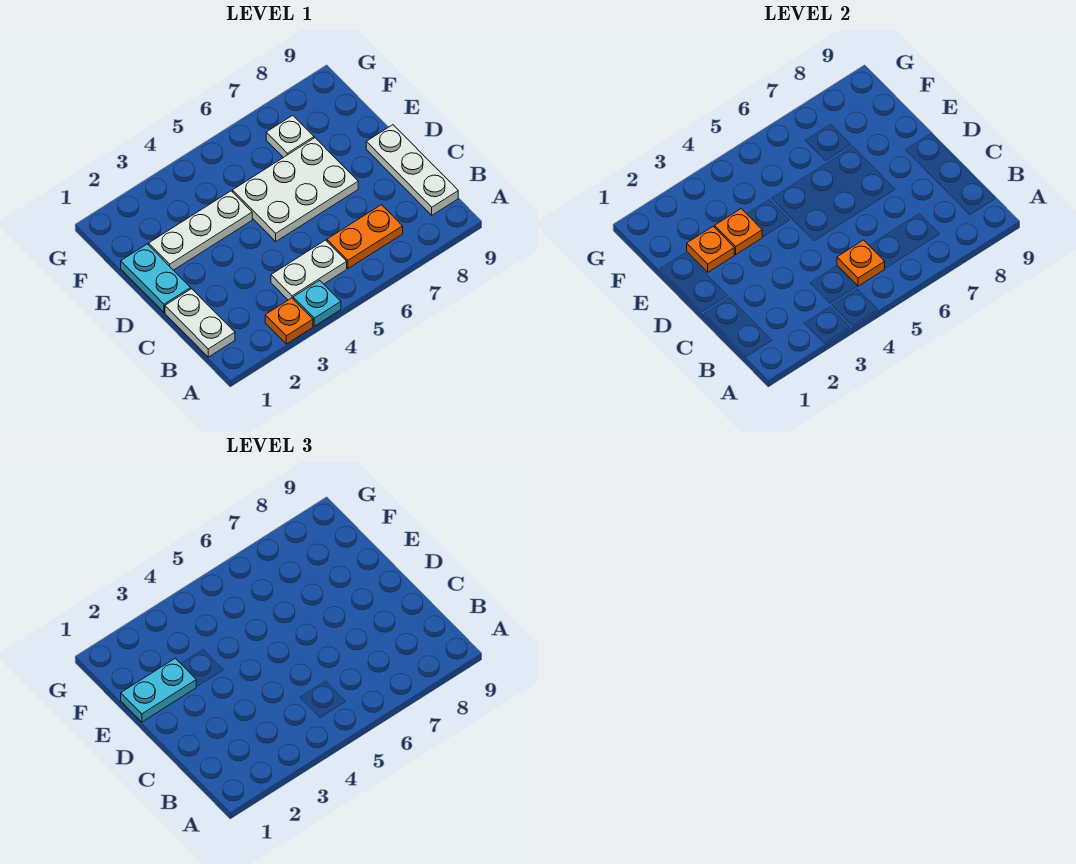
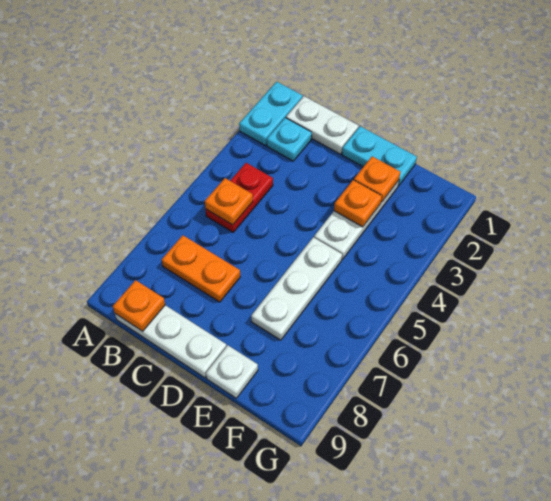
orange plate A3 level 1 -> orange plate B9 level 2
cyan plate A4 level 1 -> cyan plate B2 level 1
white plate B4:B5 level 1 -> red plate B4:B5 level 1
orange plate B6:B7 level 1 -> orange plate B7:C7 level 1
white plate D5:E7 level 1 -> white plate E5:E7 level 1
cyan plate E1:E2 level 3 -> cyan plate A1:A2 level 1
white plate F7 level 1 -> white plate E9 level 1

